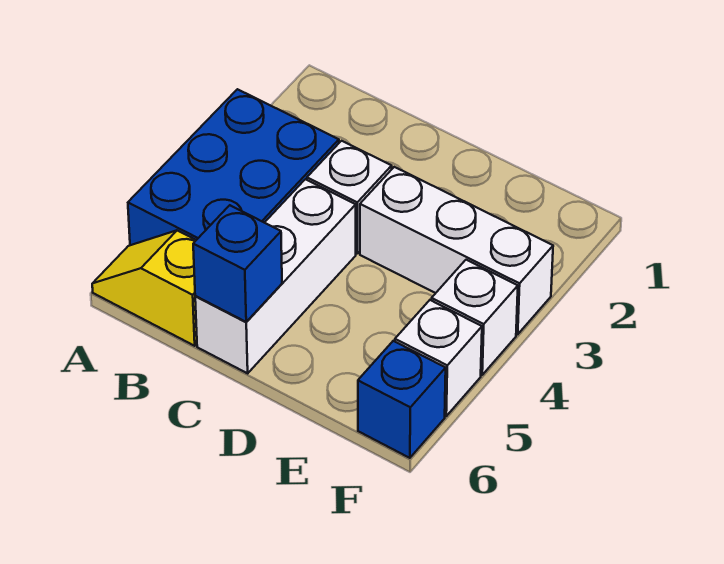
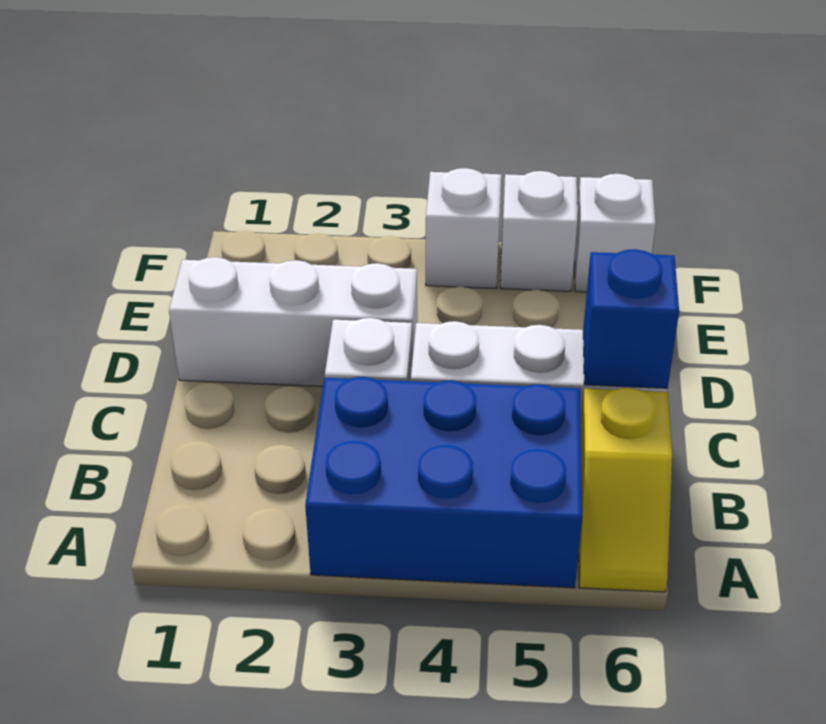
white brick D3:F3 level 1 -> white brick D1:D3 level 1
blue brick F6 level 1 -> white brick F6 level 1

